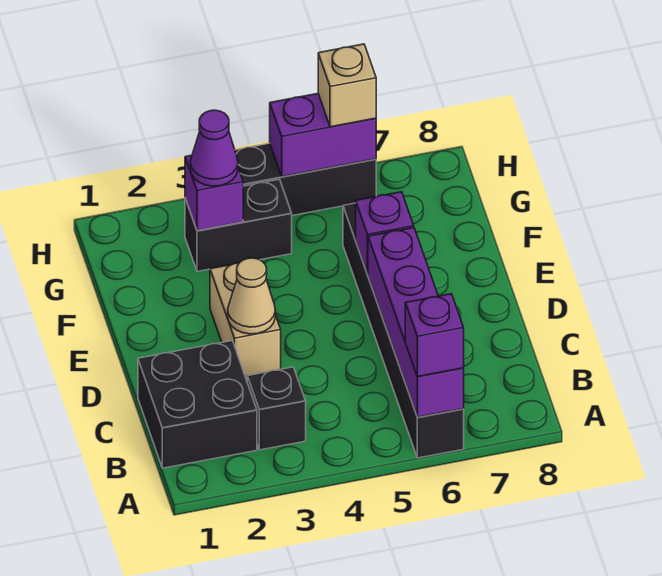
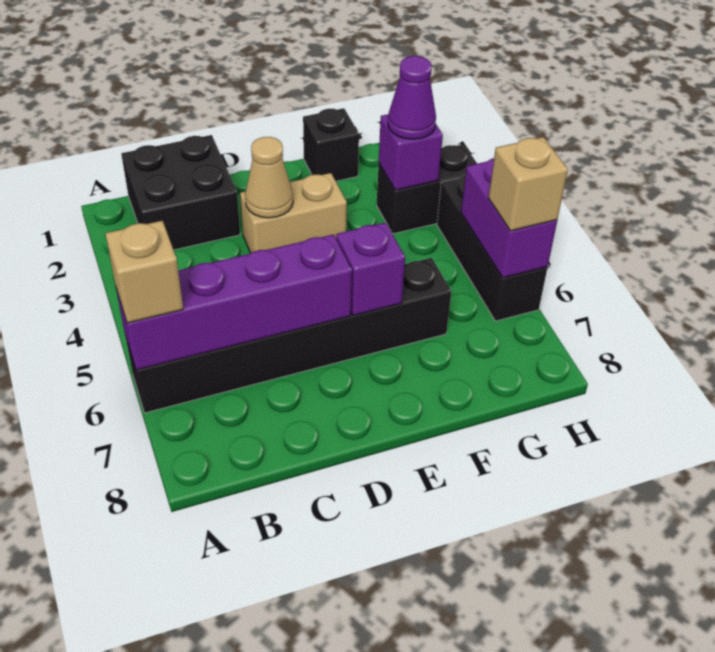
purple brick A6 level 3 -> tan brick A6 level 3
black brick B3 level 1 -> black brick F1 level 1
black brick G3:G4 level 1 -> black brick G3:H3 level 1

